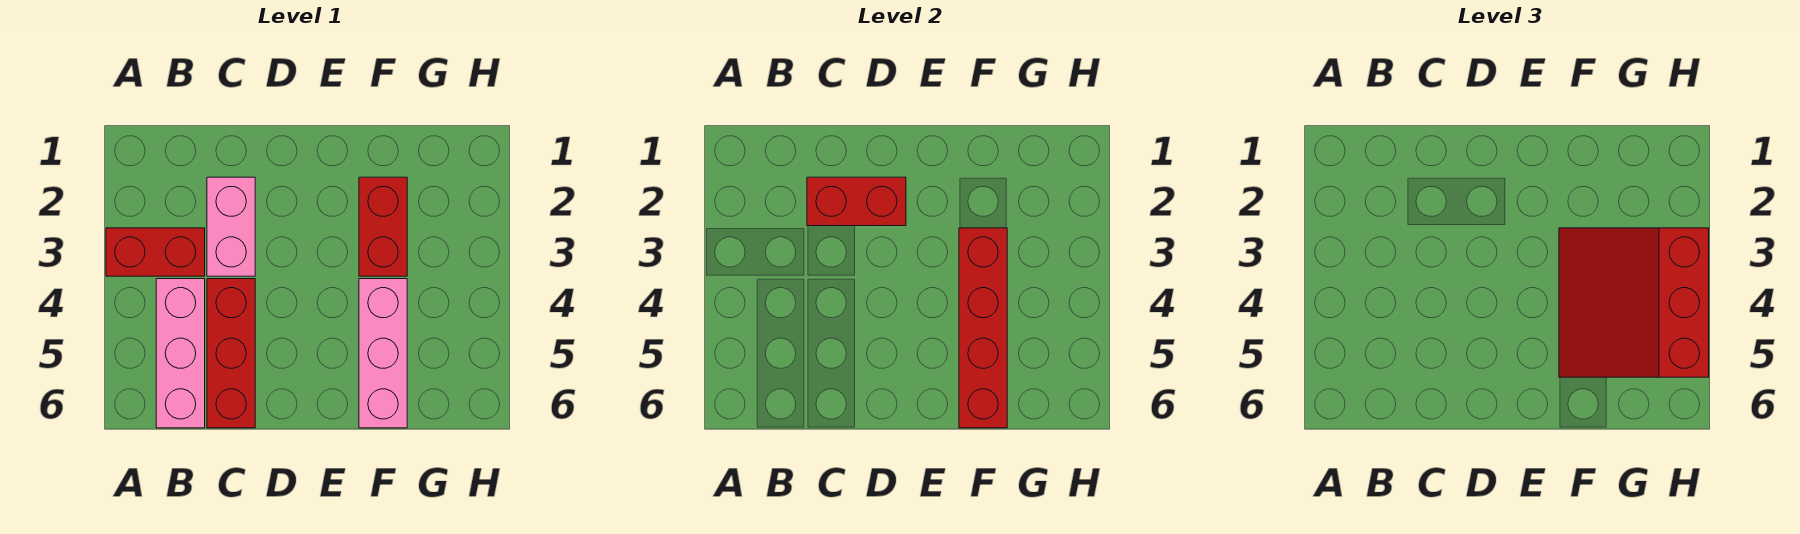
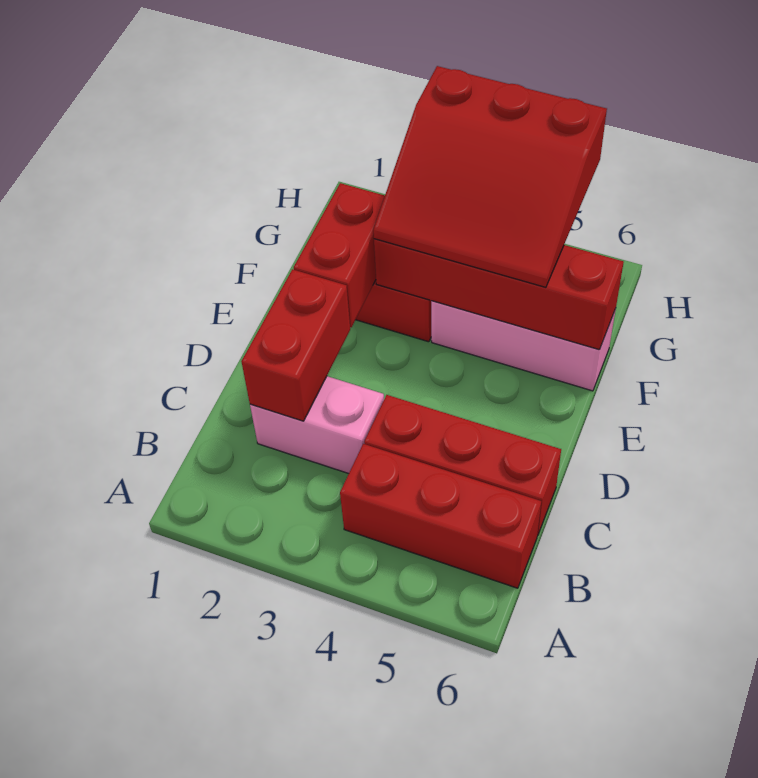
red brick A3:B3 level 1 -> red brick E2:F2 level 2
pink brick B4:B6 level 1 -> red brick B4:B6 level 1

